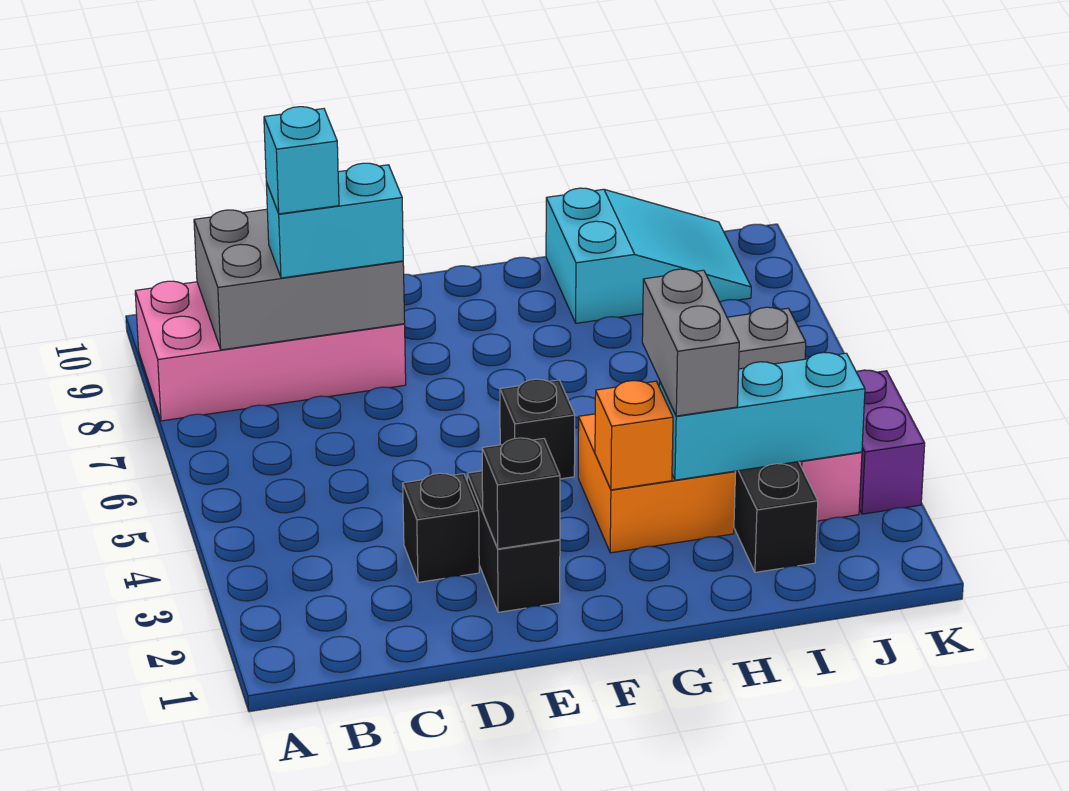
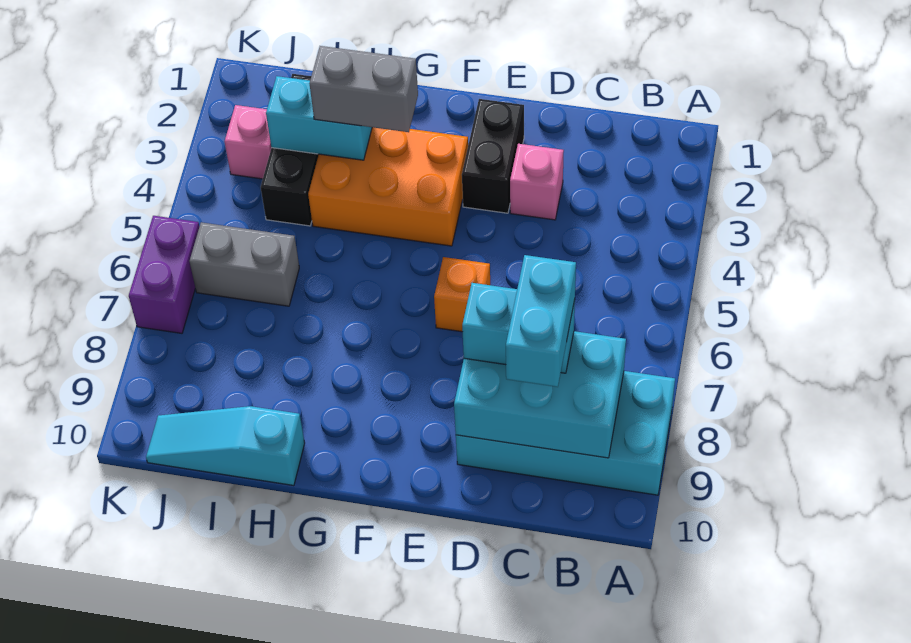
pink brick A8:D9 level 1 -> cyan brick A8:D9 level 1
grey brick B8:D9 level 2 -> cyan brick B8:D9 level 2
cyan brick C8 level 4 -> cyan brick C8:C9 level 4
black brick D3 level 1 -> pink brick D3 level 1
black brick E2 level 2 -> none
black brick F5 level 1 -> none
orange brick G3:H4 level 1 -> orange brick F3:H4 level 1
orange brick G3 level 2 -> orange brick E6 level 1
cyan brick H3:J3 level 2 -> cyan brick H3:I3 level 2
grey brick H3:H4 level 3 -> grey brick G3:H3 level 3
cyan slope H9:J10 level 1 top H -> cyan slope H10:J10 level 1 top H
purple brick K3:K4 level 1 -> purple brick K6:K7 level 1

